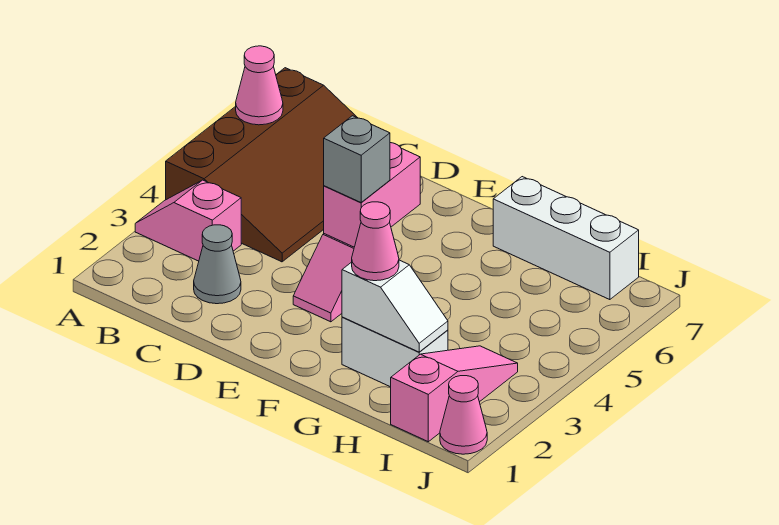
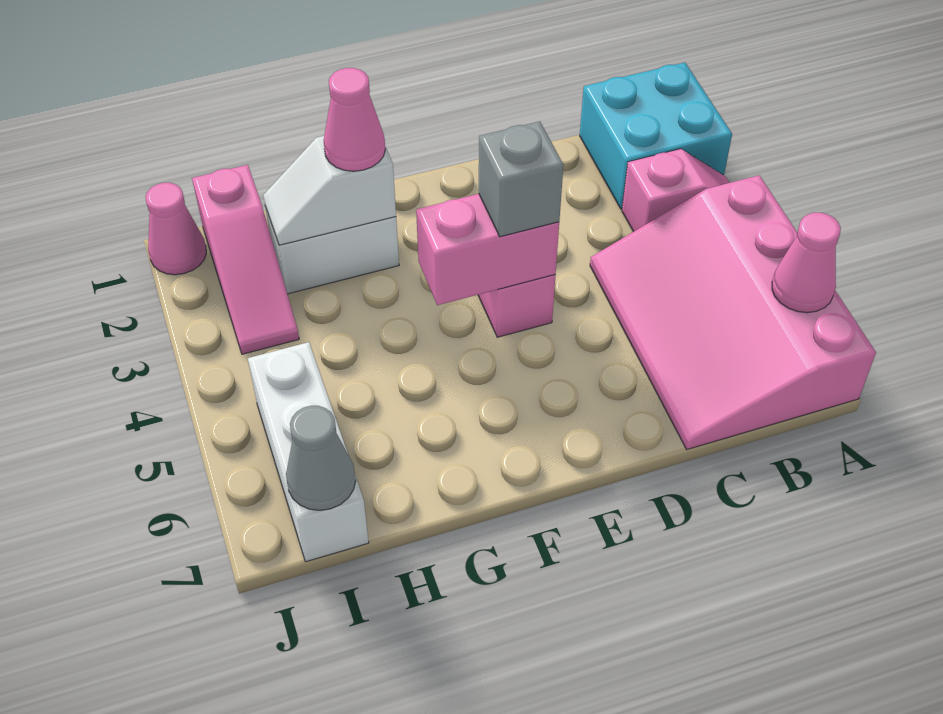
none -> cyan brick A1:B2 level 1
brown slope A4:C7 level 1 top A -> pink slope A4:C7 level 1 top A
grey cone C2 level 1 -> grey cone I7 level 2
pink brick E4:E5 level 2 -> pink brick E4:F4 level 2
white brick G7:I7 level 1 -> white brick I5:I7 level 1

